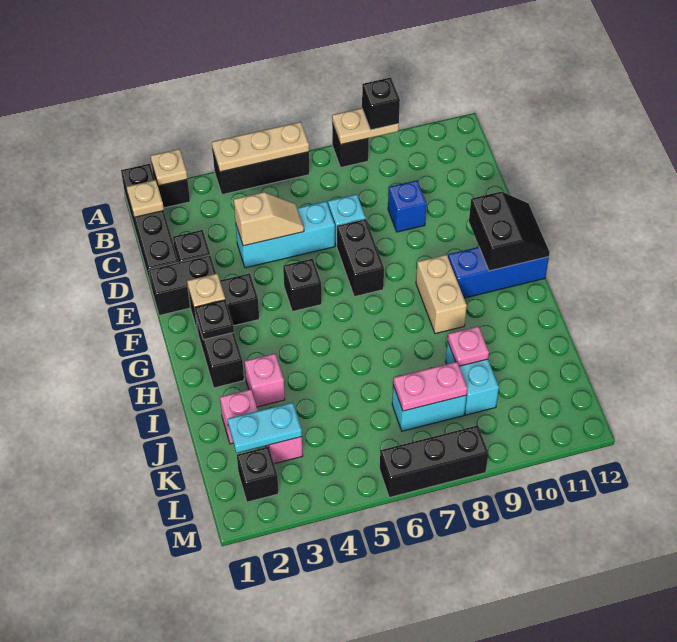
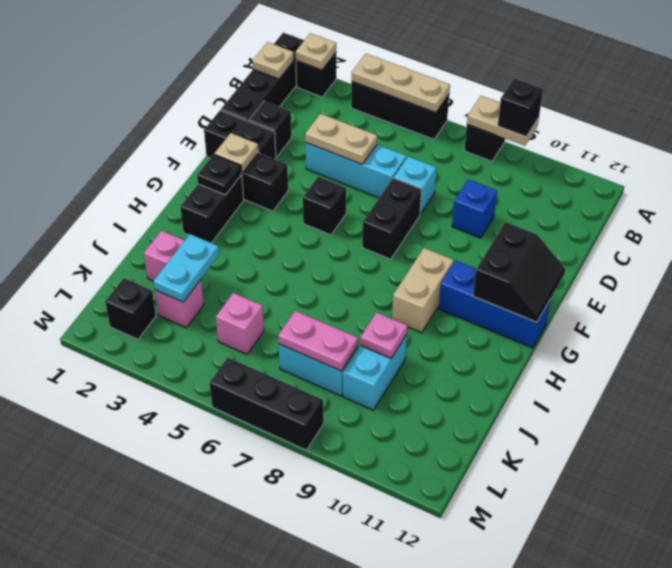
tan slope D4:D5 level 2 top 4 -> tan plate D4:D5 level 2
pink brick I3 level 1 -> pink brick K5 level 1
cyan plate K2:K3 level 2 -> cyan plate J3:K3 level 2

